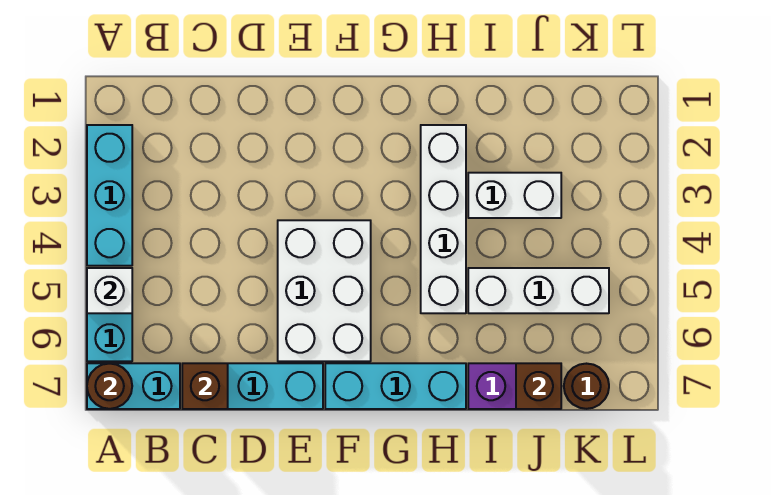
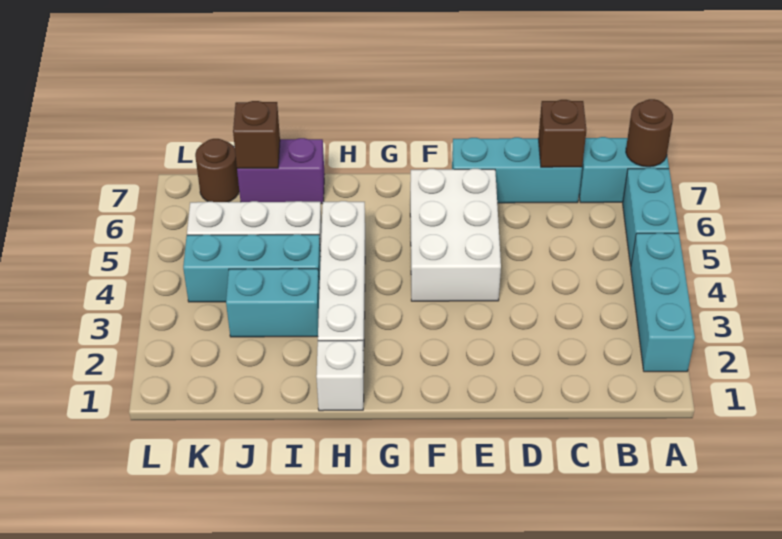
white brick A5 level 2 -> white brick H1 level 1
cyan brick F7:H7 level 1 -> cyan brick I4:K4 level 1
white brick I3:J3 level 1 -> cyan brick I3:J3 level 1

